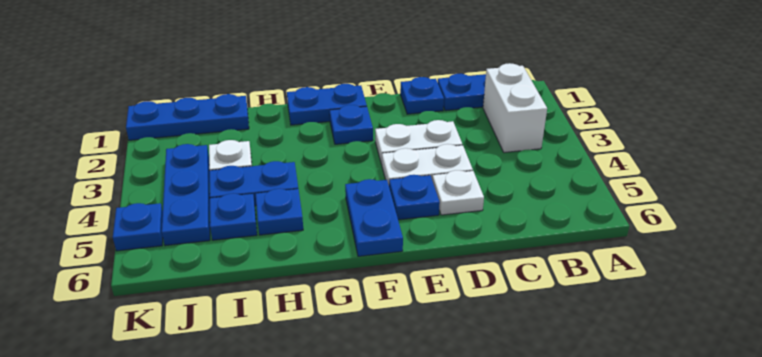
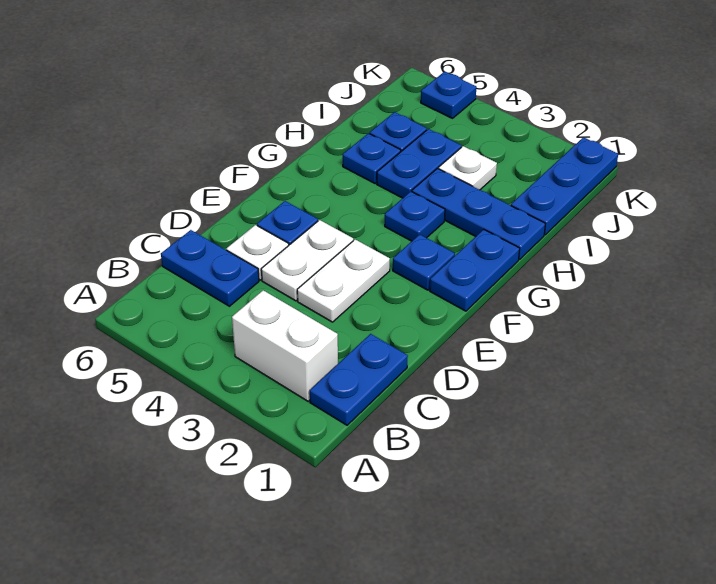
blue plate D1 level 1 -> blue plate G3 level 1
blue plate F5:F6 level 1 -> blue plate C5:C6 level 1
blue plate J3:J5 level 1 -> blue plate H1:H3 level 1

